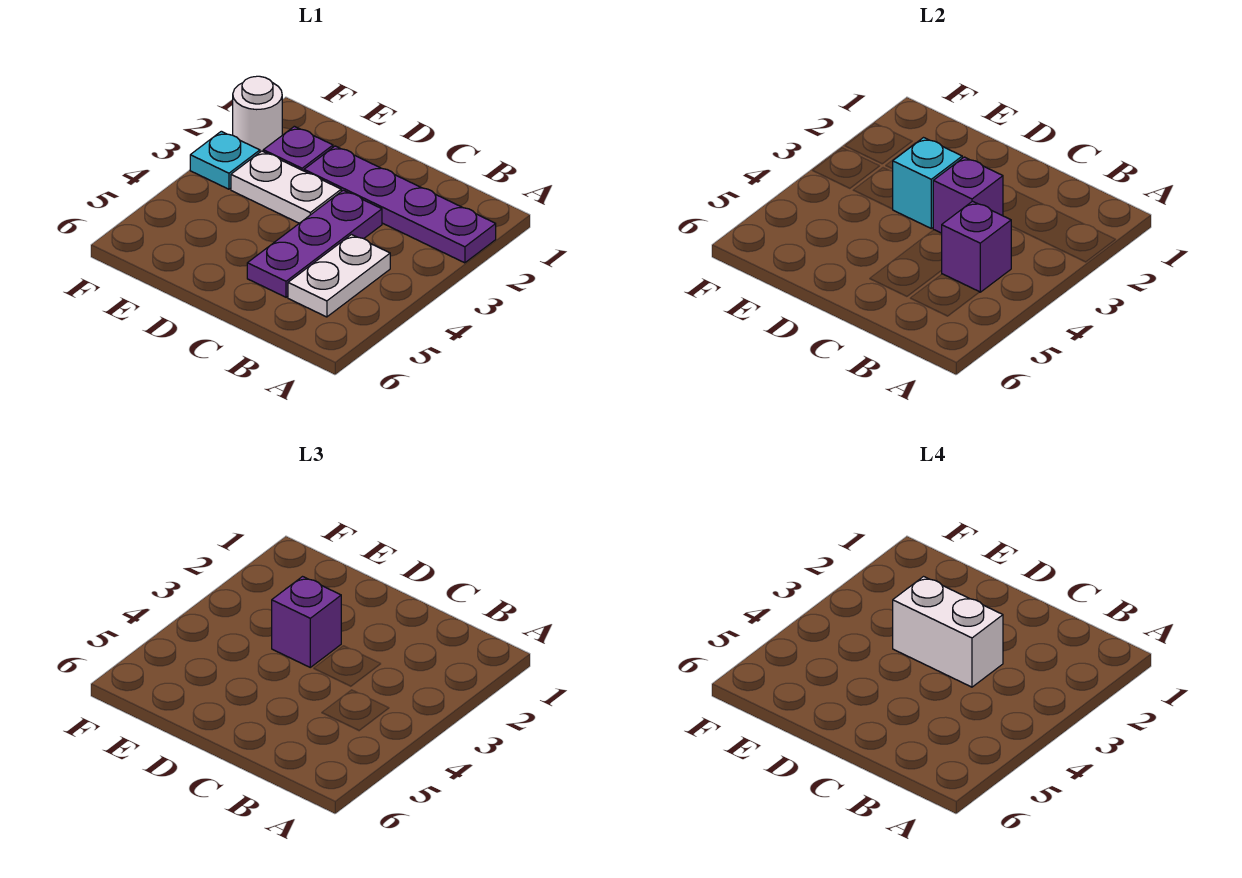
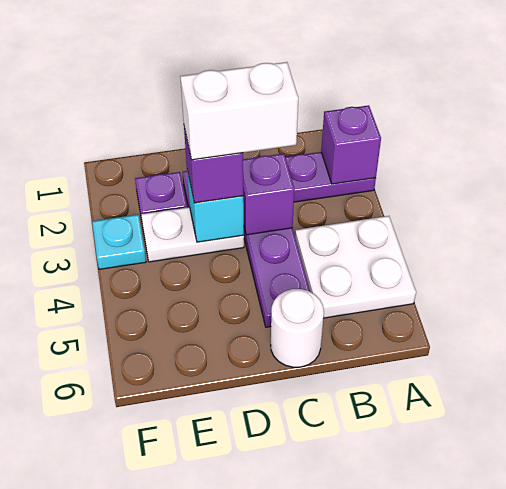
white plate B4:B5 level 1 -> white plate A4:B5 level 1
purple brick B4 level 2 -> purple brick A2 level 2
white round brick F2 level 1 -> white round brick C6 level 1

